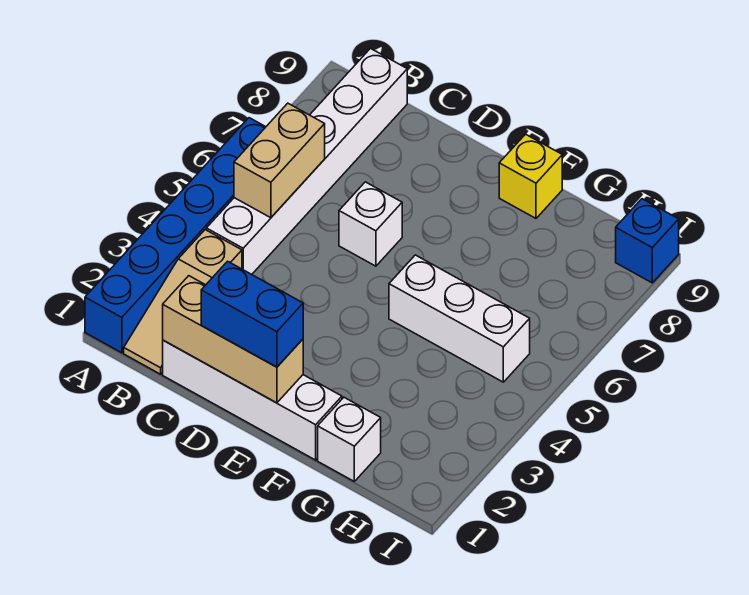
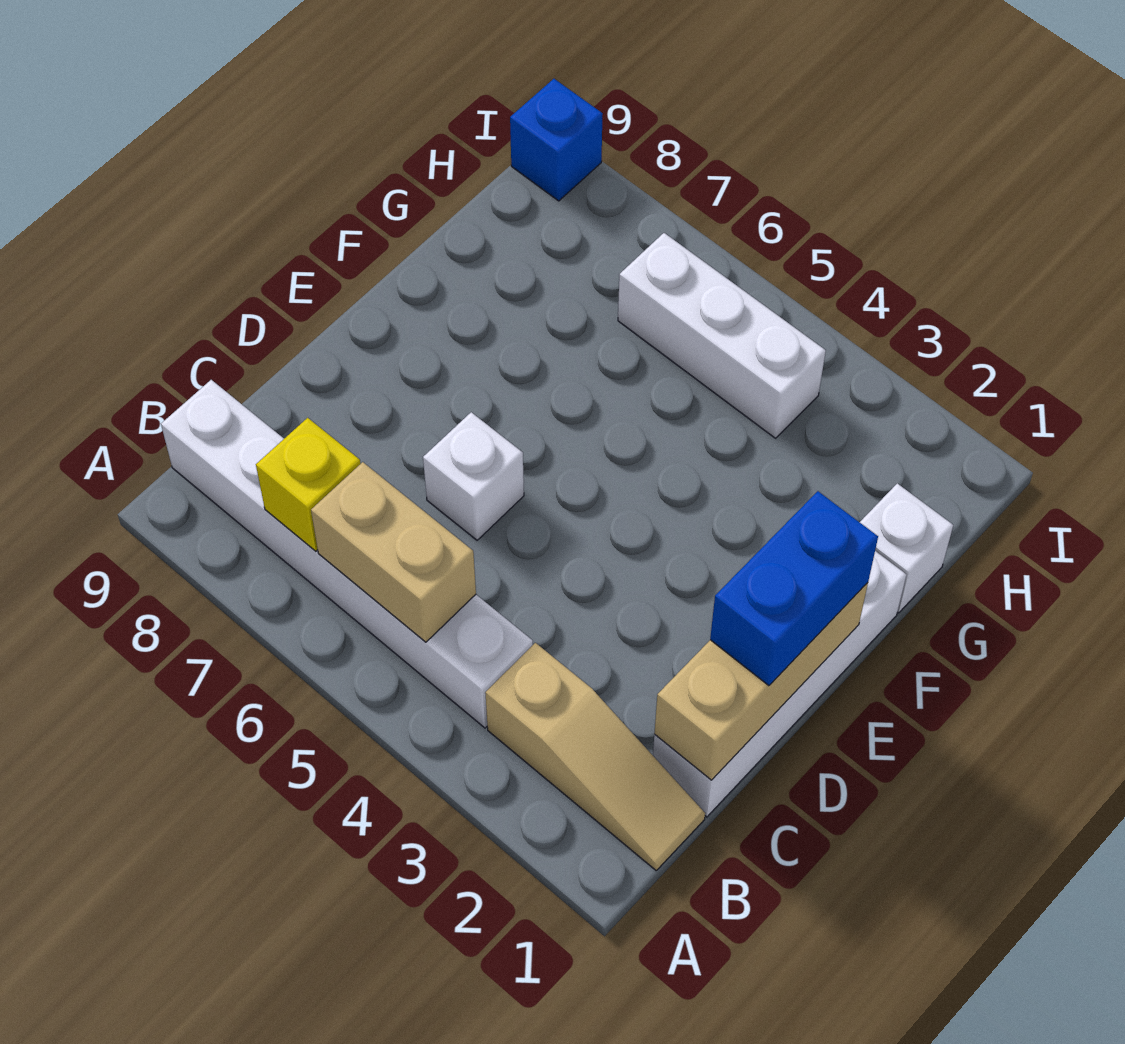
blue brick A1:A6 level 1 -> none
white brick F5:H5 level 1 -> white brick H4:H6 level 1
yellow brick F9 level 1 -> yellow brick B7 level 2

